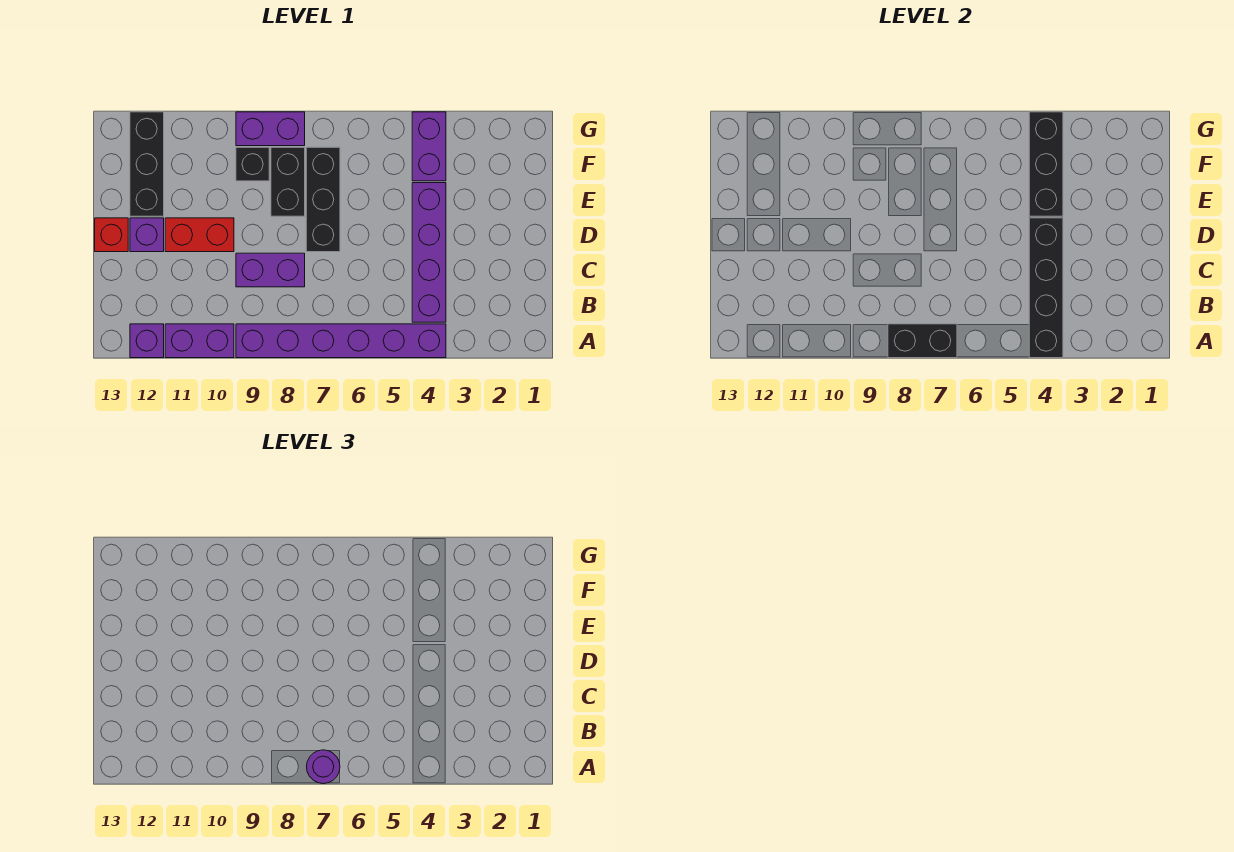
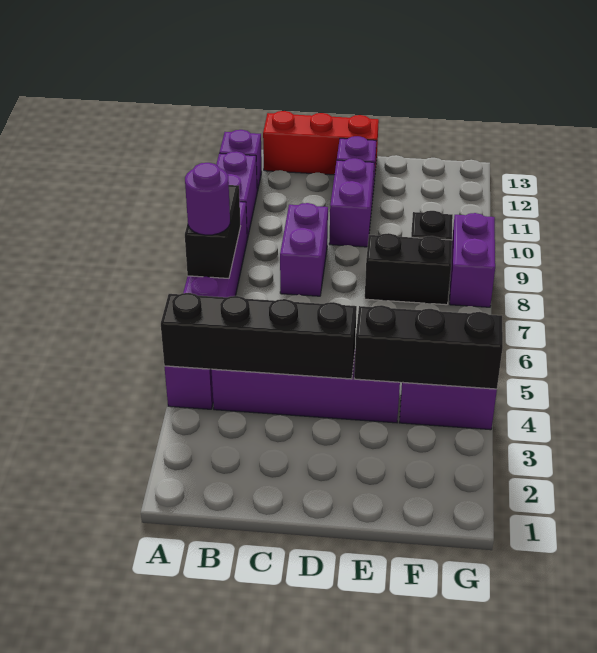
black brick D7:F7 level 1 -> none
red brick D10:D11 level 1 -> purple brick D10:D11 level 1
red brick D13 level 1 -> red brick B13:D13 level 1
black brick E12:G12 level 1 -> none

